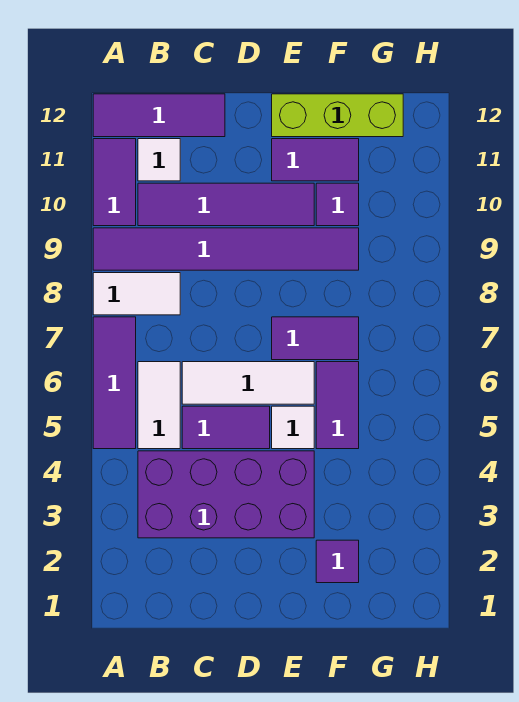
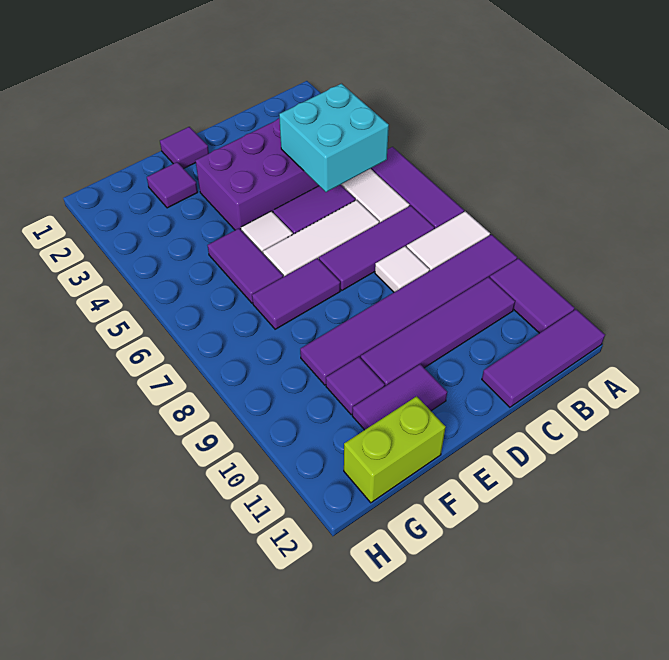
none -> cyan brick B4:C5 level 2
none -> purple tile B7:D7 level 1
white tile B11 level 1 -> white tile C8 level 1
none -> purple tile E1 level 1
lime brick E12:G12 level 1 -> lime brick F12:G12 level 1

